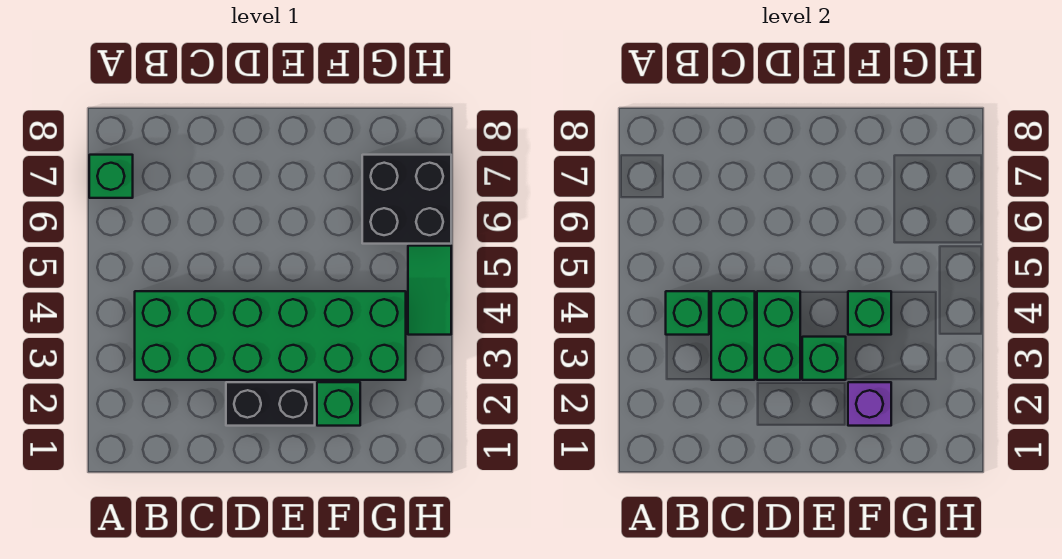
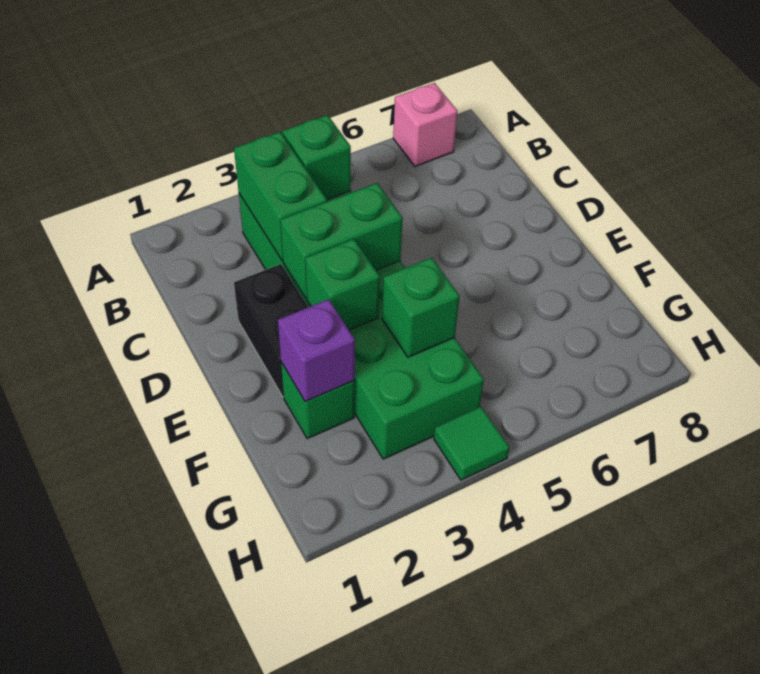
green brick A7 level 1 -> pink brick A7 level 1
green brick C3:C4 level 2 -> green brick B3:C3 level 2
black brick G6:H7 level 1 -> none
green tile H4:H5 level 1 -> green tile H4 level 1

